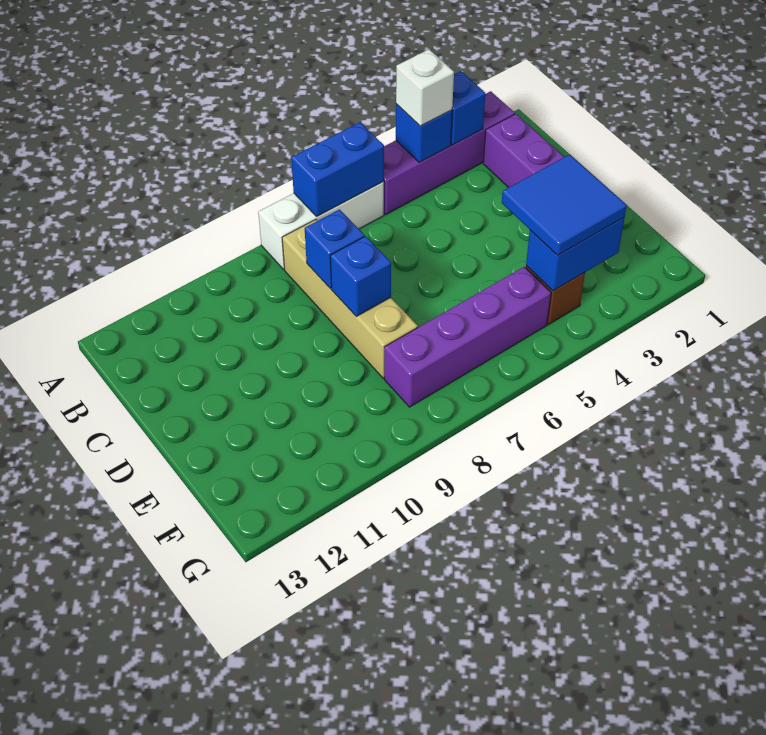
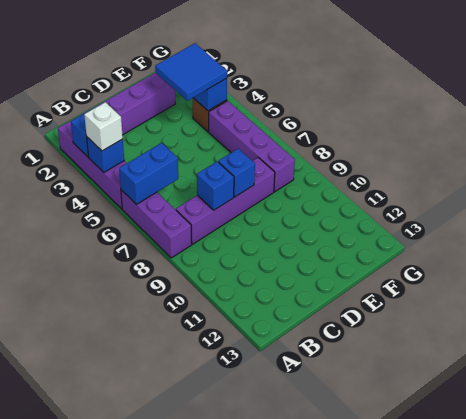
white brick A6:A8 level 1 -> purple brick A6:A8 level 1
blue brick A6:A7 level 2 -> blue brick A6:B6 level 2
tan brick B8:E8 level 1 -> purple brick B8:E8 level 1

